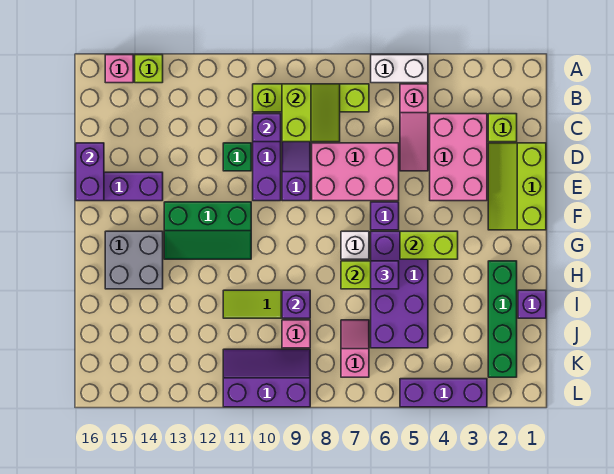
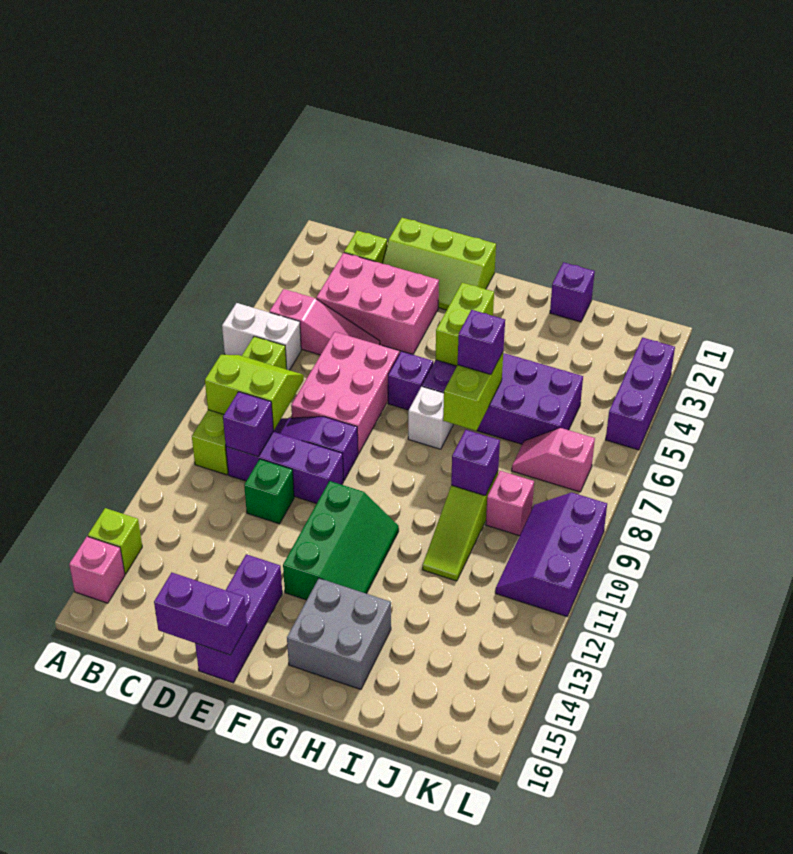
white brick A5:A6 level 1 -> white brick A6:B6 level 1
green brick H2:K2 level 1 -> none

